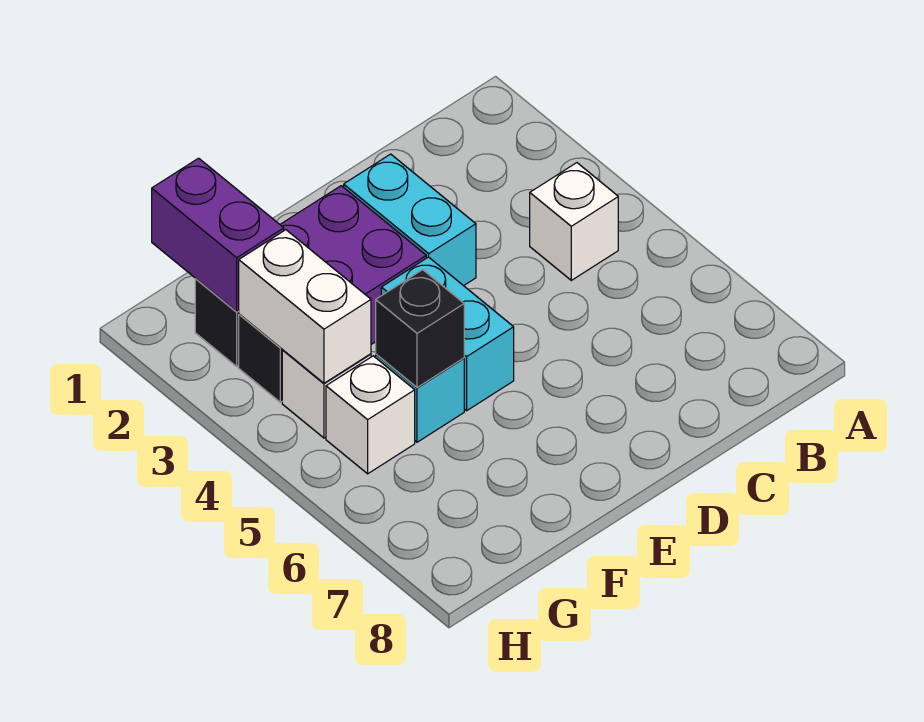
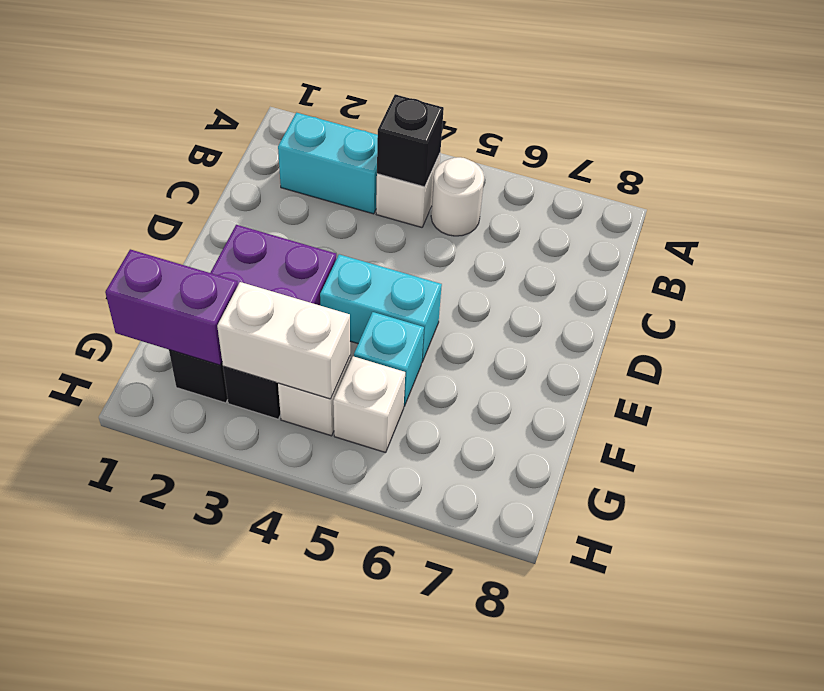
none -> white round brick B5 level 1
cyan brick D2:D3 level 1 -> cyan brick B2:B3 level 1
black brick F5 level 2 -> black brick B4 level 2

